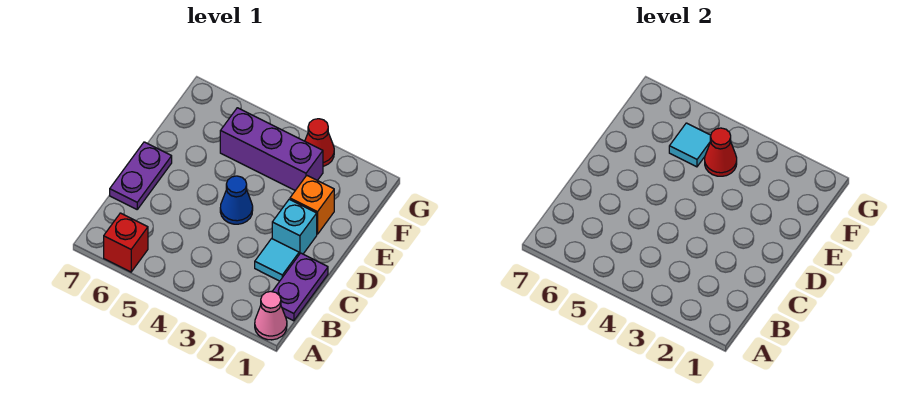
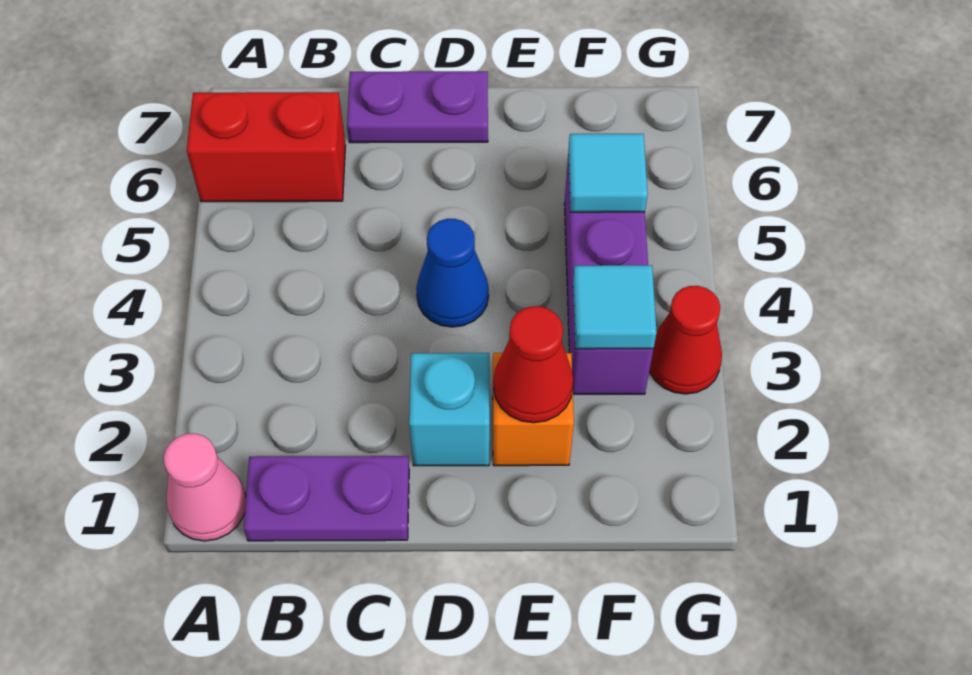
red brick A6 level 1 -> red brick A6:B6 level 1
cyan tile C2 level 1 -> cyan tile F3 level 2
red cone F4 level 2 -> red cone E2 level 2

